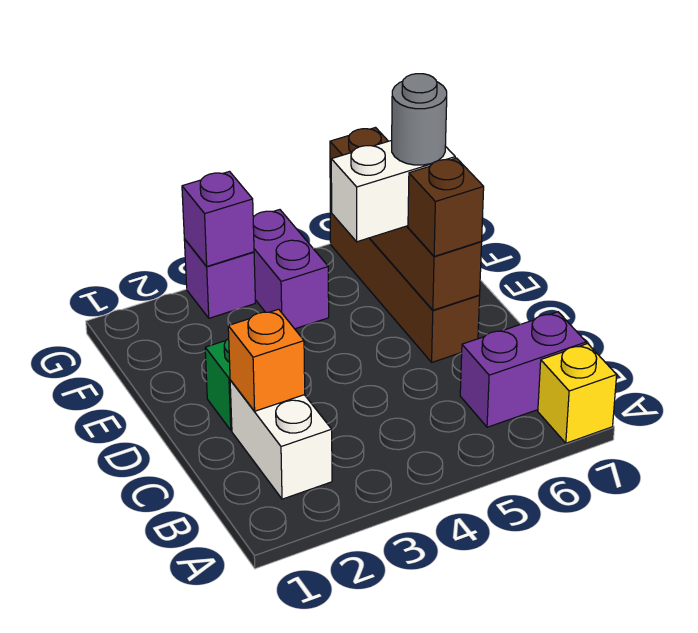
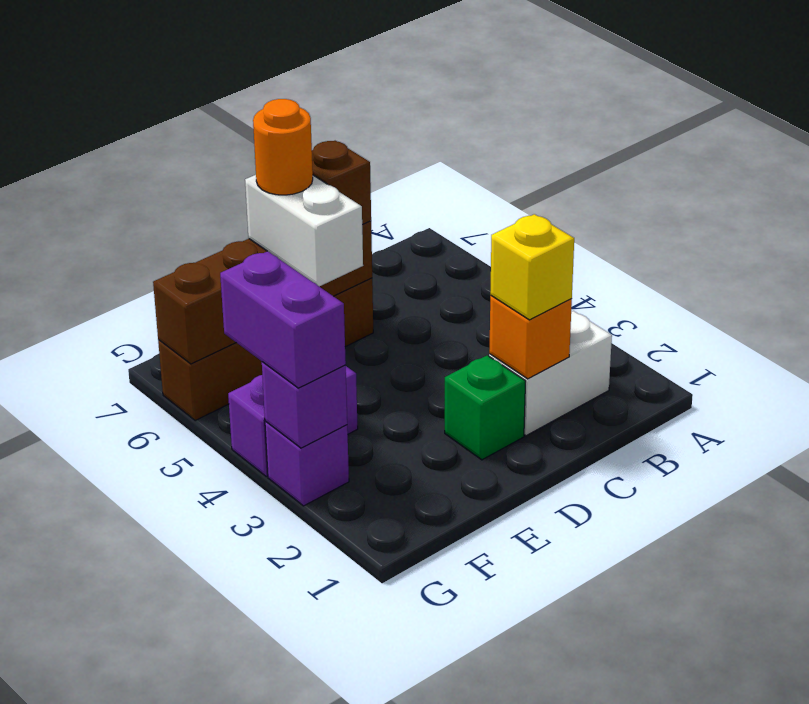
yellow brick A7 level 1 -> yellow brick C2 level 3
purple brick B6:B7 level 1 -> purple brick G3:G4 level 3
grey round brick E6 level 4 -> orange round brick E6 level 4

